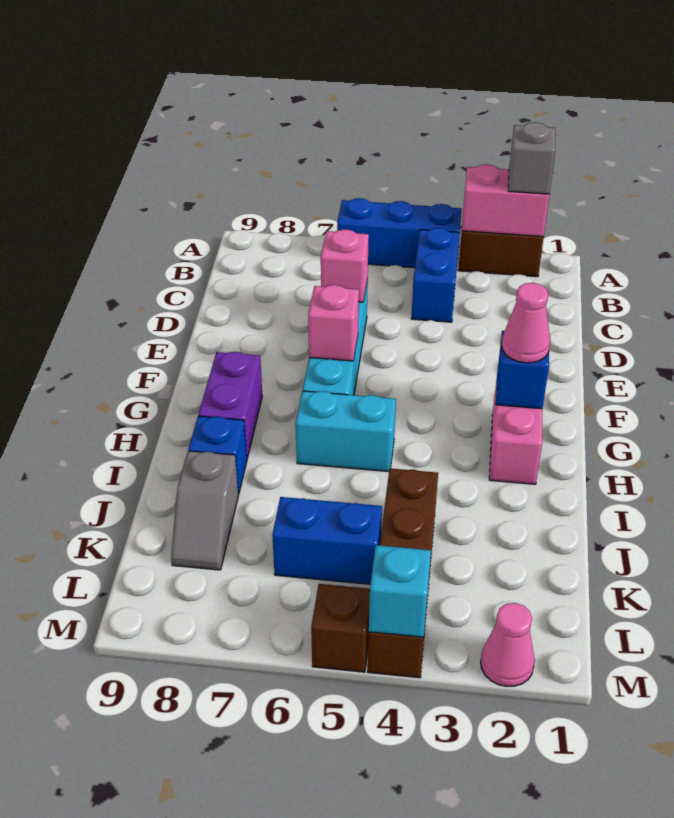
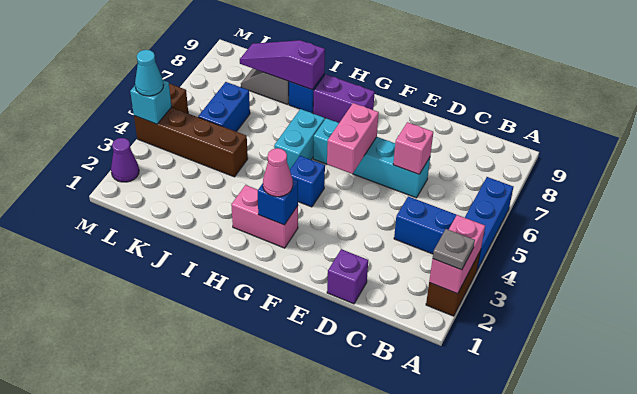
grey brick A2 level 3 -> grey plate A2 level 3
none -> purple brick D1 level 1
pink brick F6 level 2 -> pink brick F5:F6 level 2
none -> blue brick G4 level 1
none -> purple slope I8:K8 level 2 top I
pink cone M2 level 1 -> purple cone M2 level 1
none -> cyan cone M4 level 3

